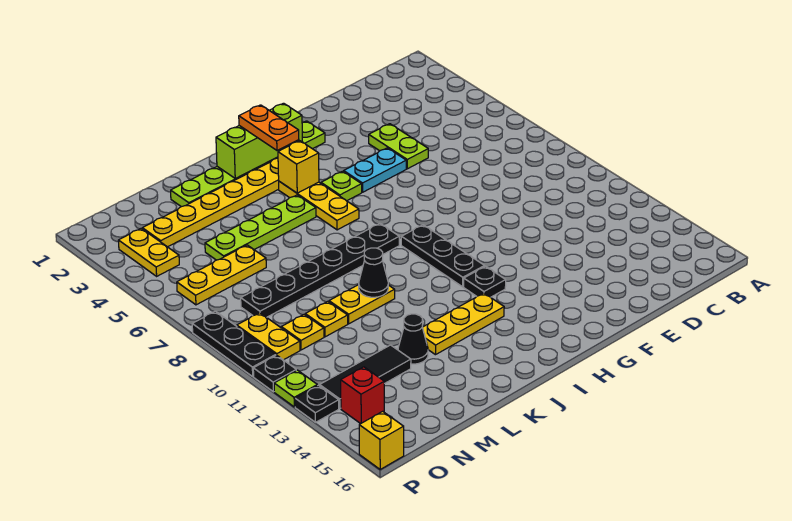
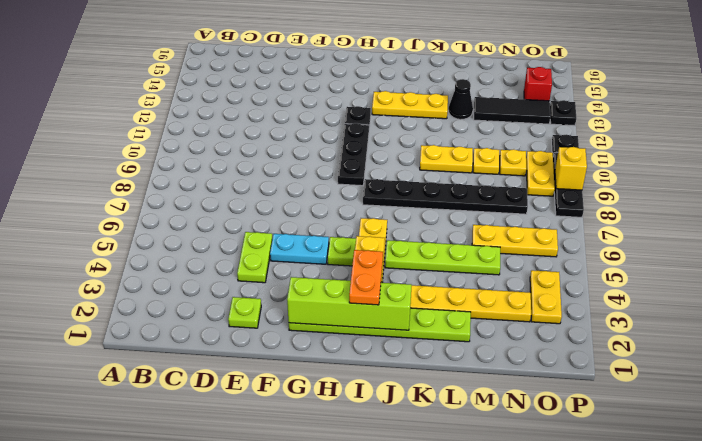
lime brick H2:J2 level 2 -> lime brick G2:J2 level 2
black cone K10 level 2 -> none
lime plate P12 level 1 -> lime plate E2 level 1
yellow brick P16 level 1 -> yellow brick P9 level 2

